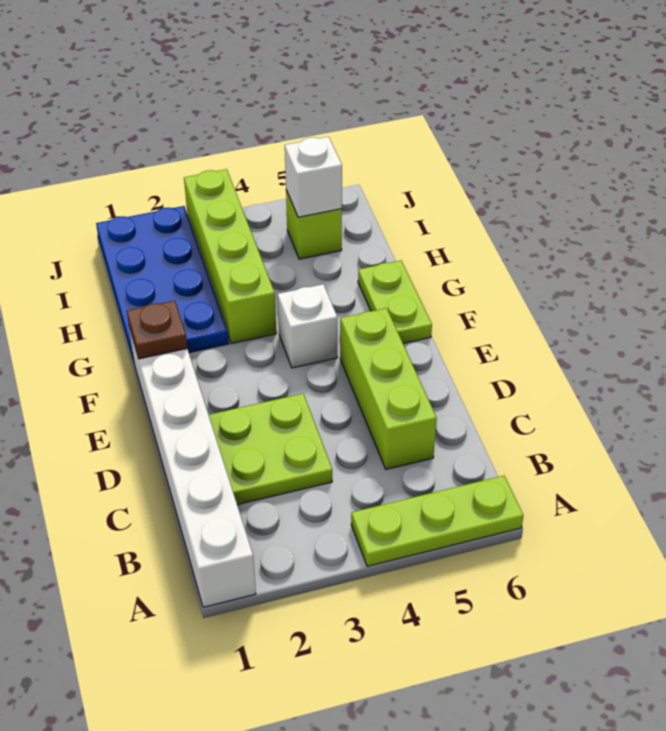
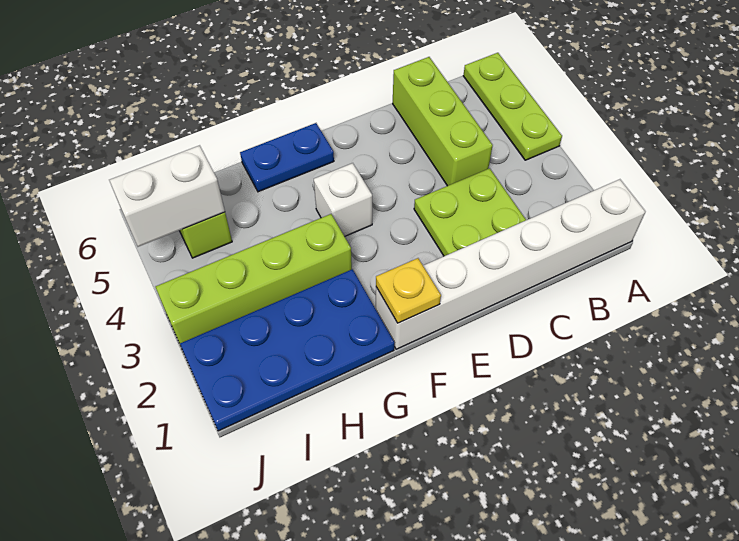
lime brick C5:E5 level 1 -> lime brick C4:C6 level 1
brown plate F1 level 2 -> yellow plate F1 level 2
lime plate F6:G6 level 1 -> blue plate F6:G6 level 1
white brick I5 level 2 -> white brick I5:J5 level 2

